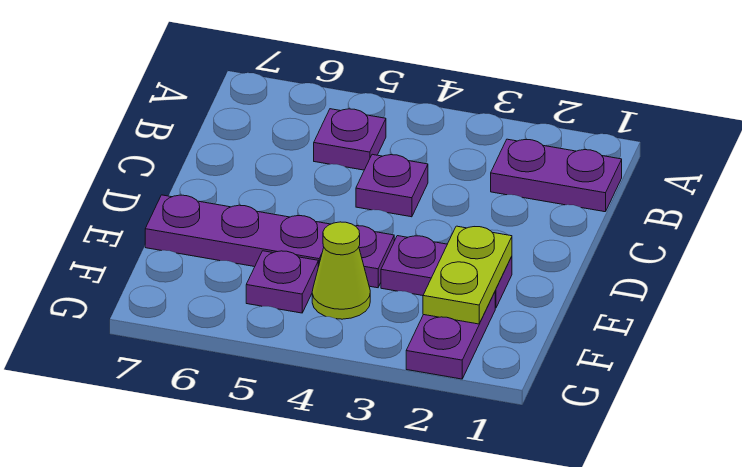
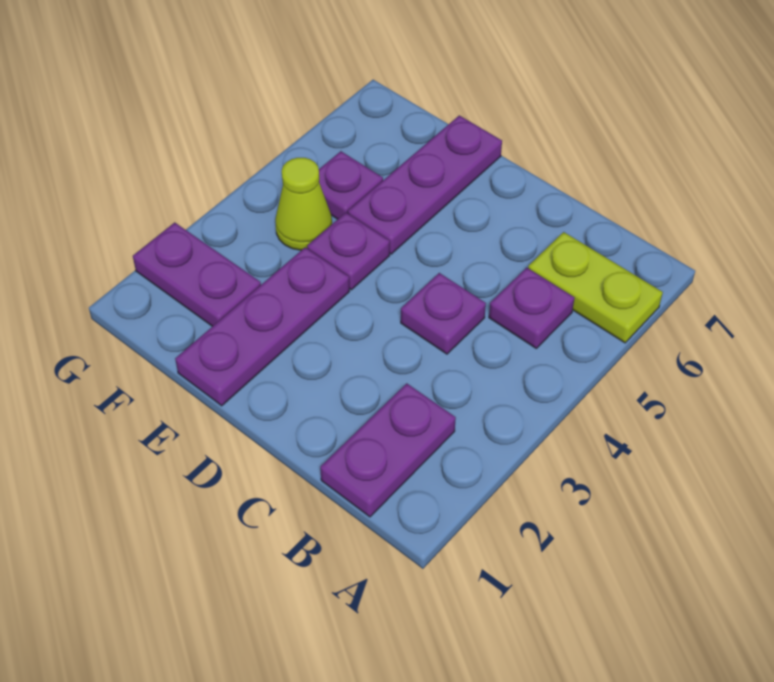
purple plate E2:E3 level 1 -> purple plate E1:E3 level 1
lime plate E2:F2 level 2 -> lime plate A6:B6 level 1

